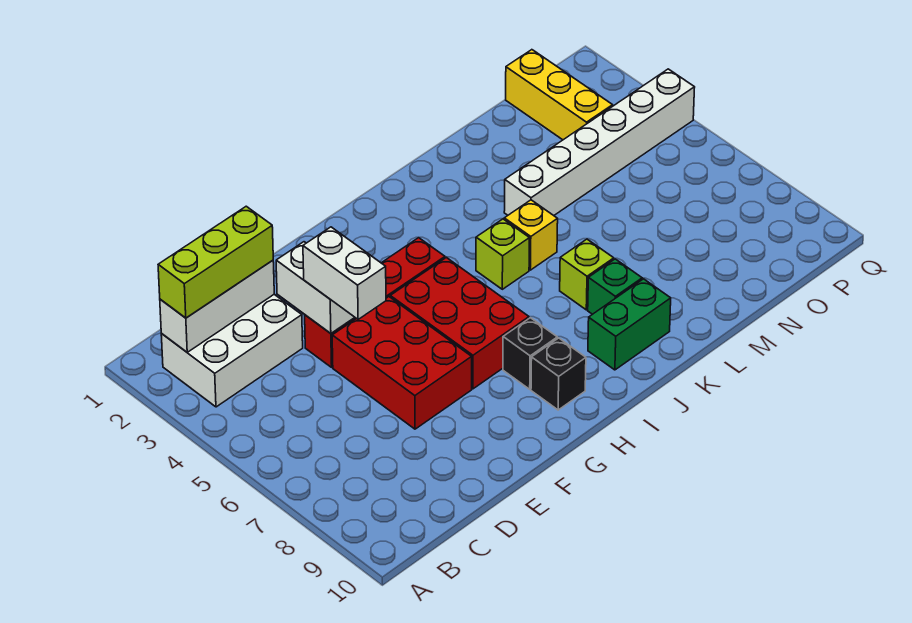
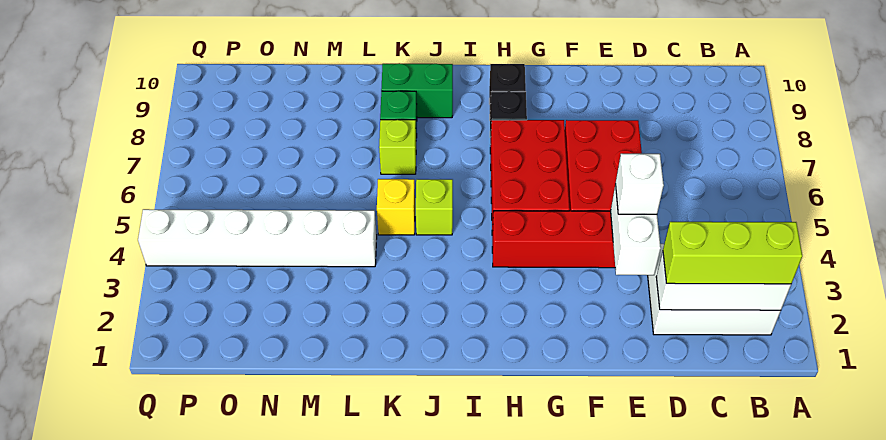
white brick E4:E5 level 3 -> white brick E4 level 3
yellow brick O1:O3 level 1 -> none

